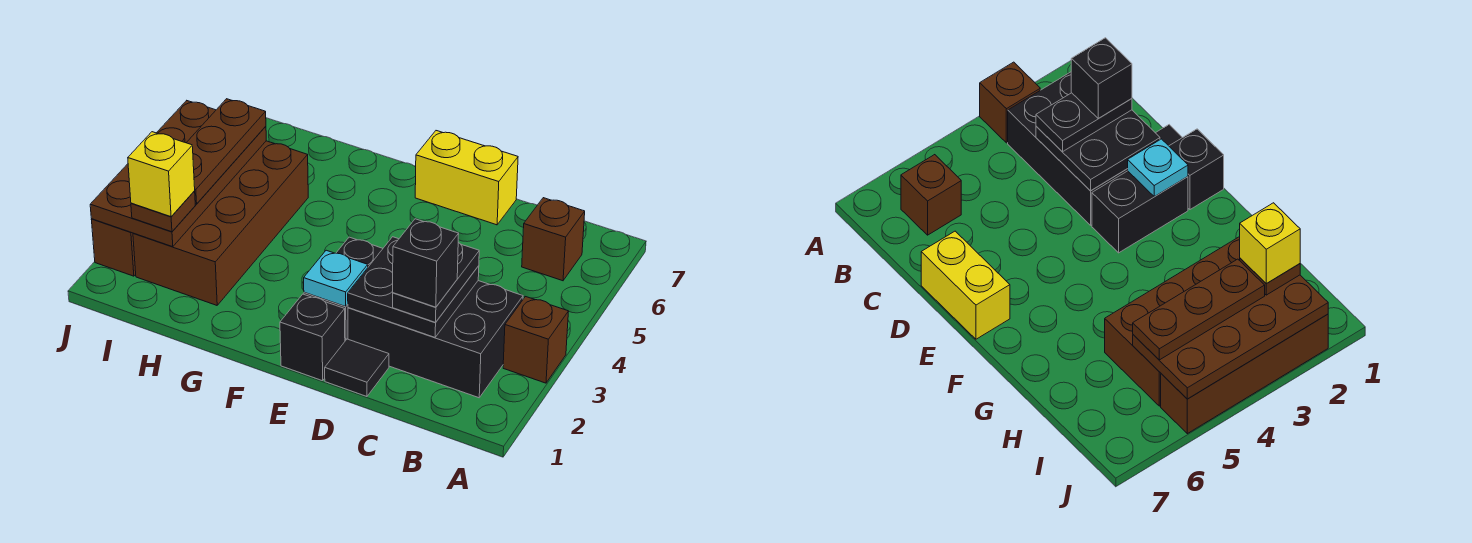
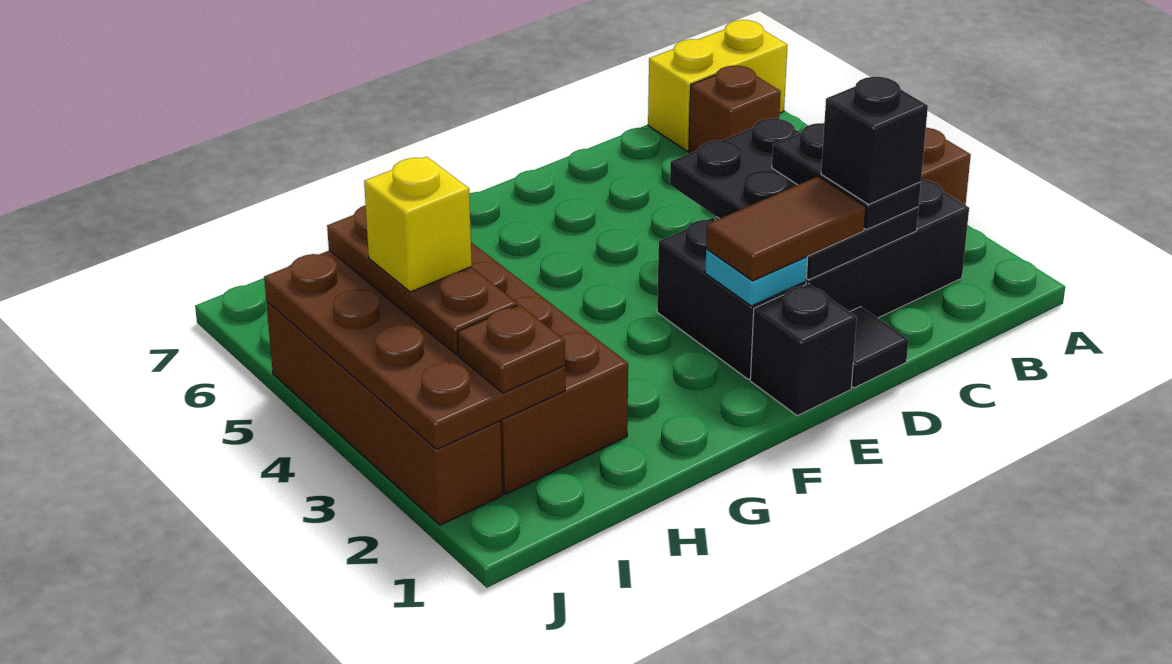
black plate C2:D3 level 2 -> black plate C2:D4 level 2
none -> brown tile D2:E2 level 3
yellow brick D7:E7 level 1 -> yellow brick A7:B7 level 1
yellow brick I2 level 4 -> yellow brick I4 level 4

